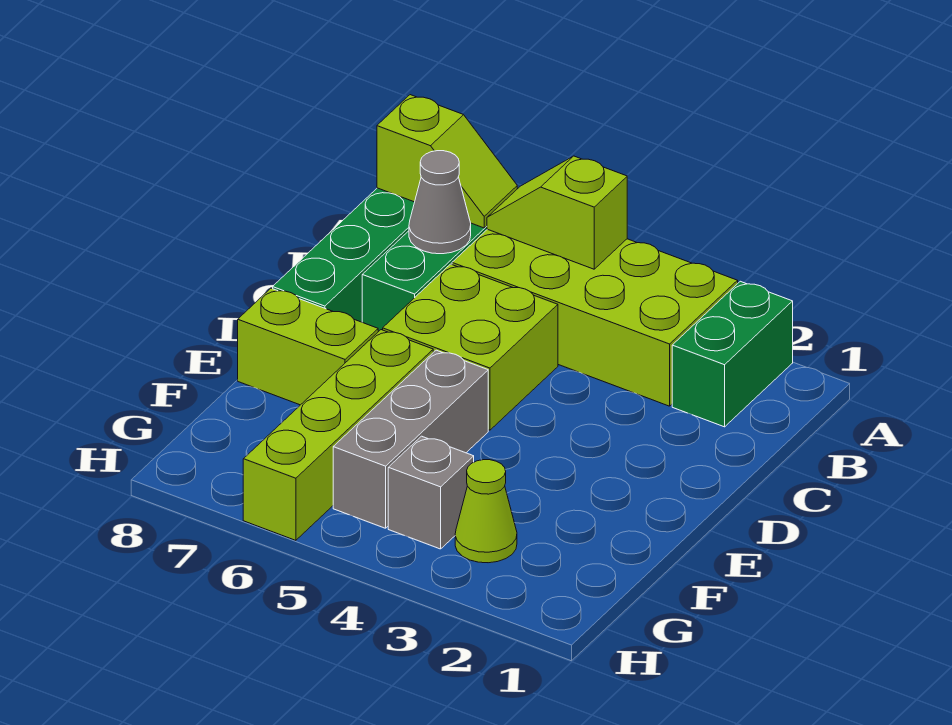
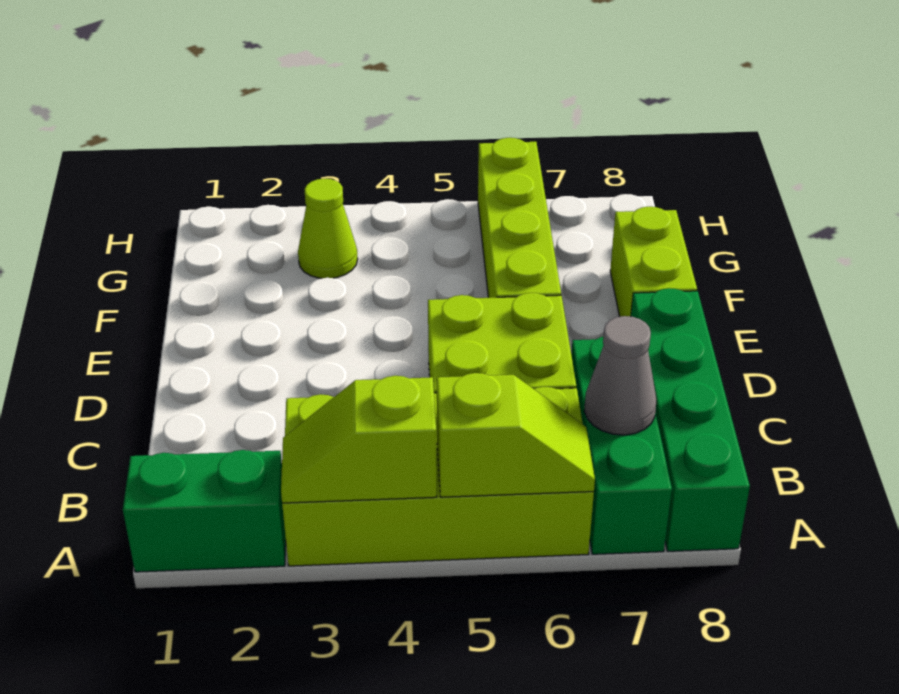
green brick A2:B2 level 1 -> green brick A1:A2 level 1
lime slope A7:A8 level 2 top 8 -> lime slope A3:A4 level 2 top 4
grey brick E5:G5 level 1 -> none
lime brick E7:E8 level 1 -> lime brick E8:F8 level 1
grey brick G4 level 1 -> none

